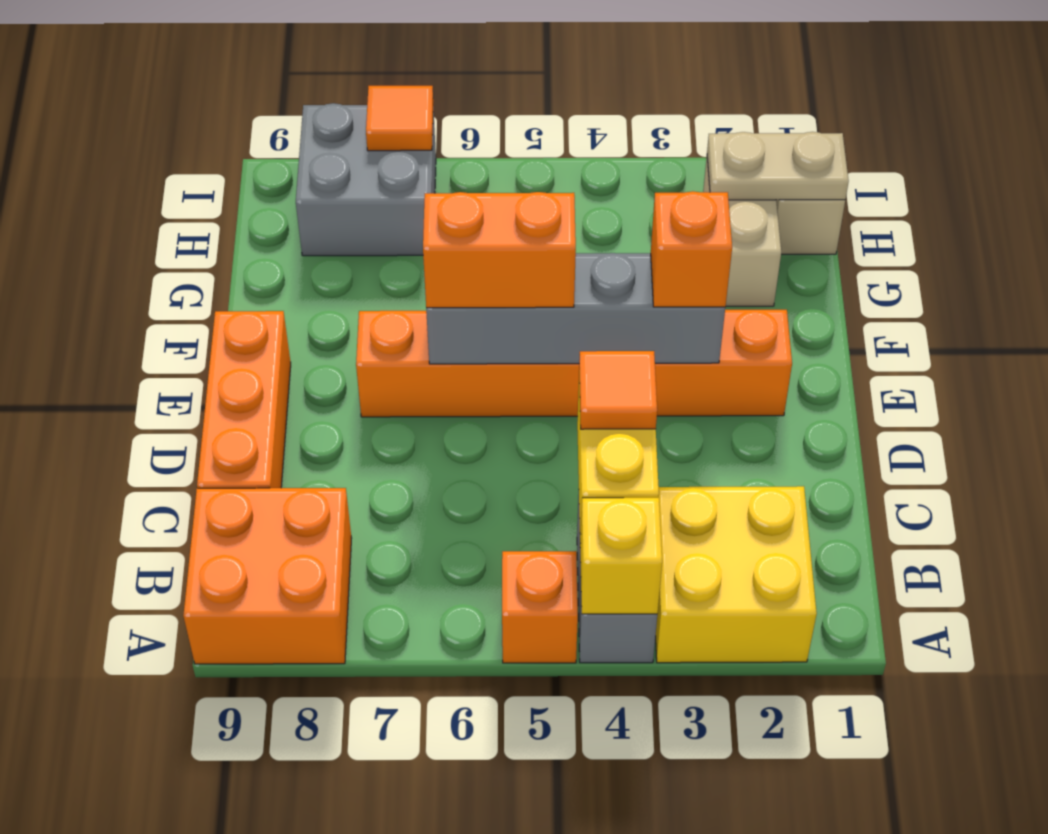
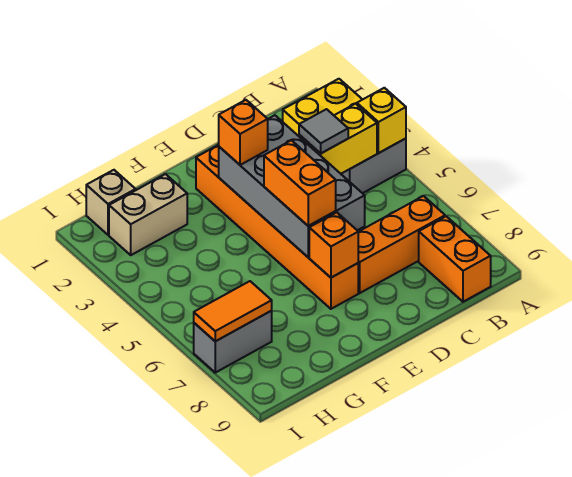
orange brick A5 level 1 -> orange brick E7 level 2
orange brick A8:B9 level 1 -> orange brick B8:B9 level 1
orange tile C4 level 3 -> grey tile C4 level 3
orange brick C9:E9 level 1 -> orange brick B7:D7 level 1
grey brick E3:E6 level 2 -> grey brick D3:E6 level 2
tan plate H1:H2 level 2 -> none
grey brick H7:I8 level 1 -> grey brick H7:I7 level 1
orange tile I7 level 2 -> orange tile H7:I7 level 2

